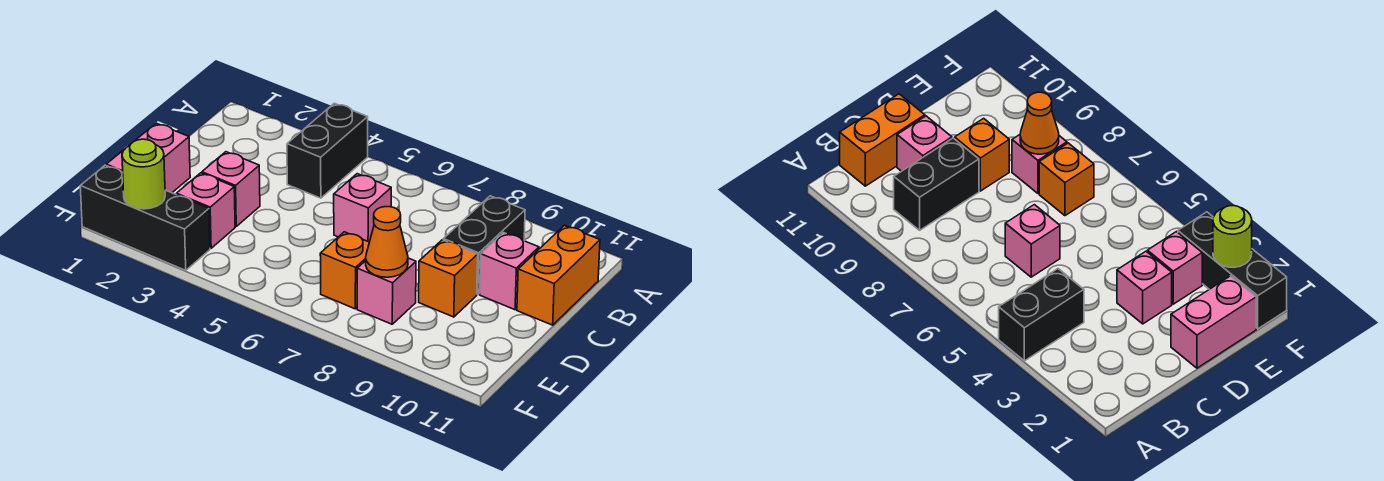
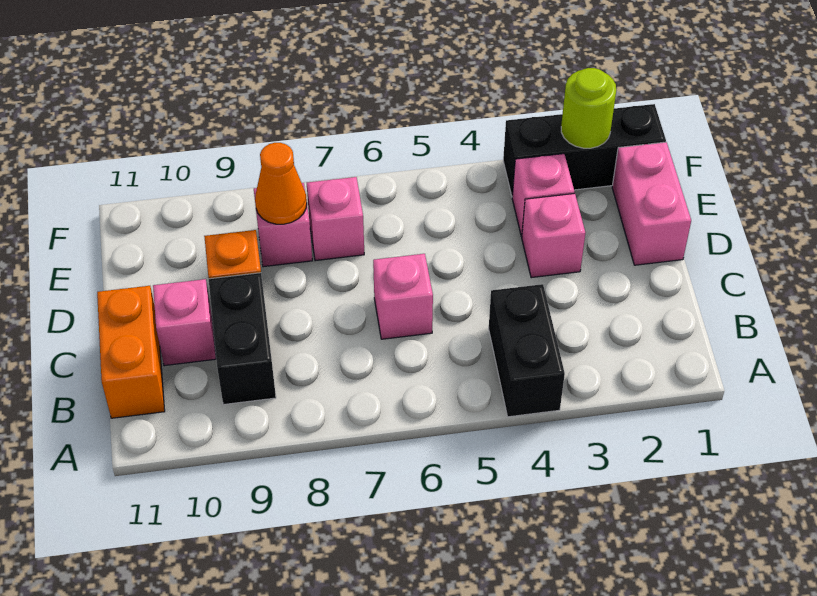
orange brick E7 level 1 -> pink brick E7 level 1

